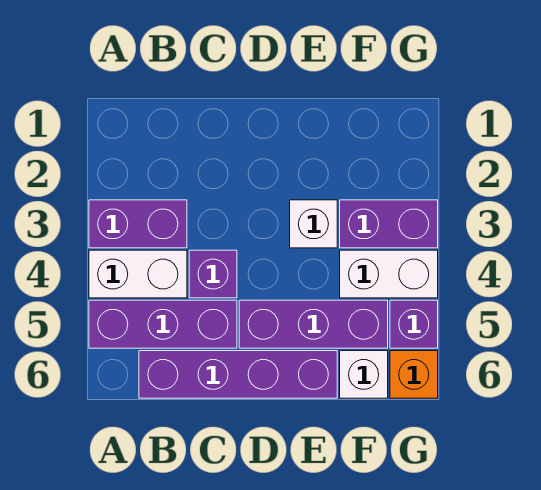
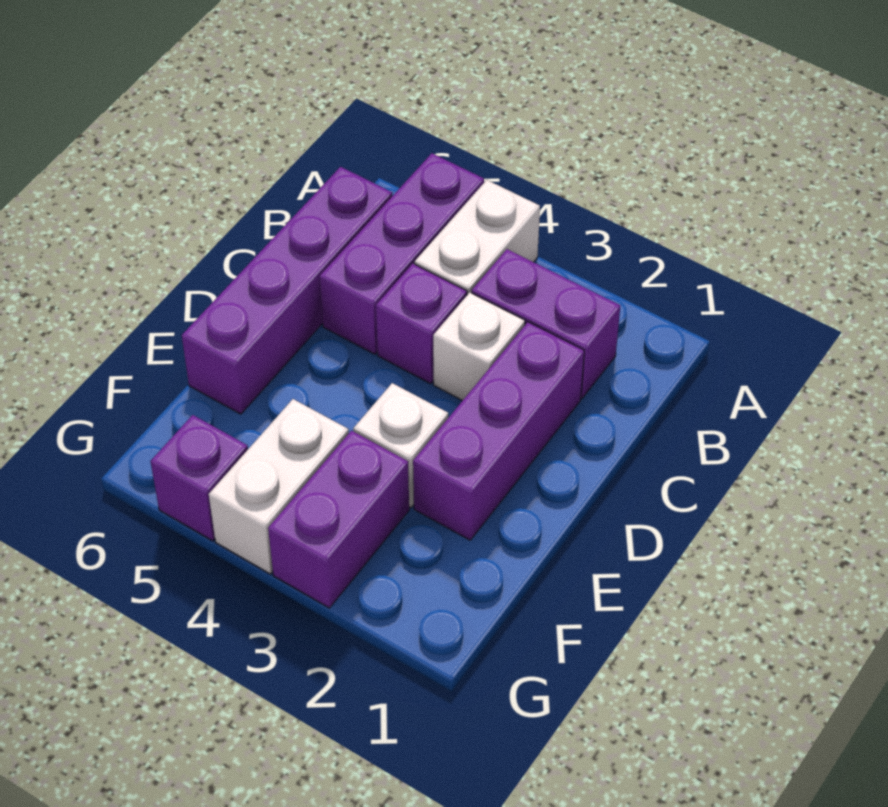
purple brick A3:B3 level 1 -> purple brick B2:B3 level 1
purple brick D5:F5 level 1 -> purple brick C2:E2 level 1
white brick F6 level 1 -> white brick C3 level 1
orange brick G6 level 1 -> none

